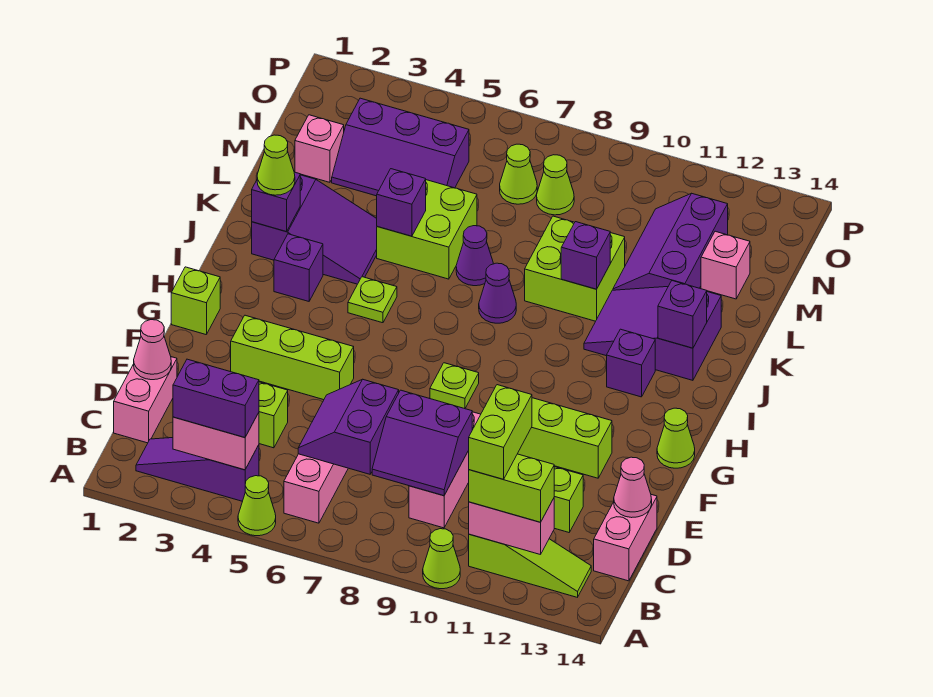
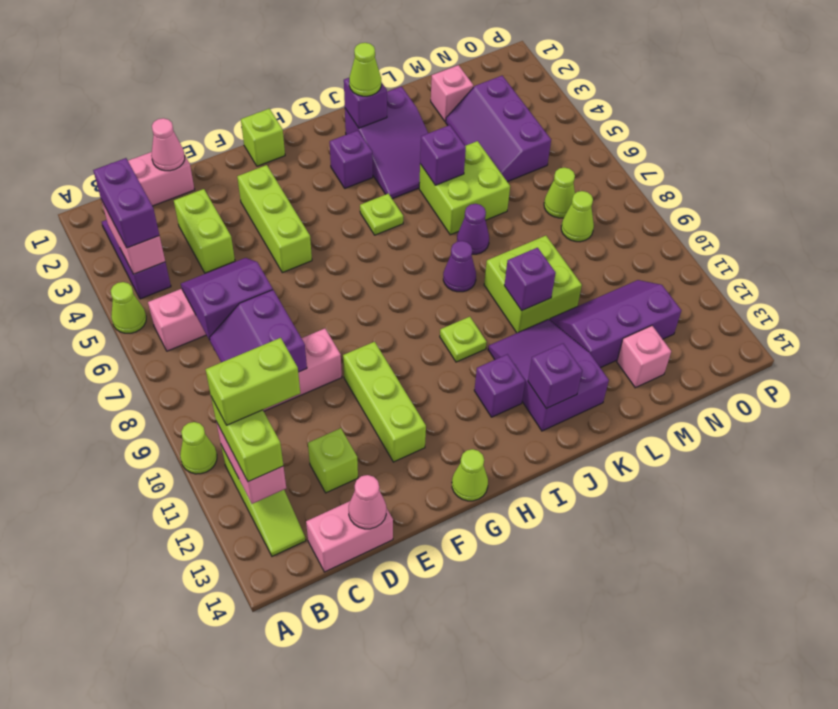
lime plate G8 level 1 -> lime plate I10 level 1

